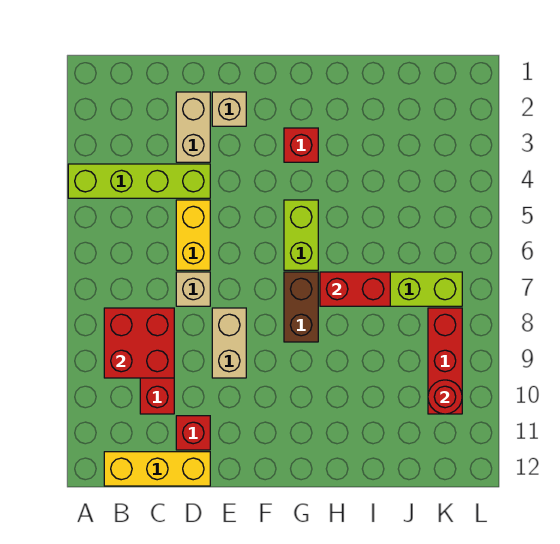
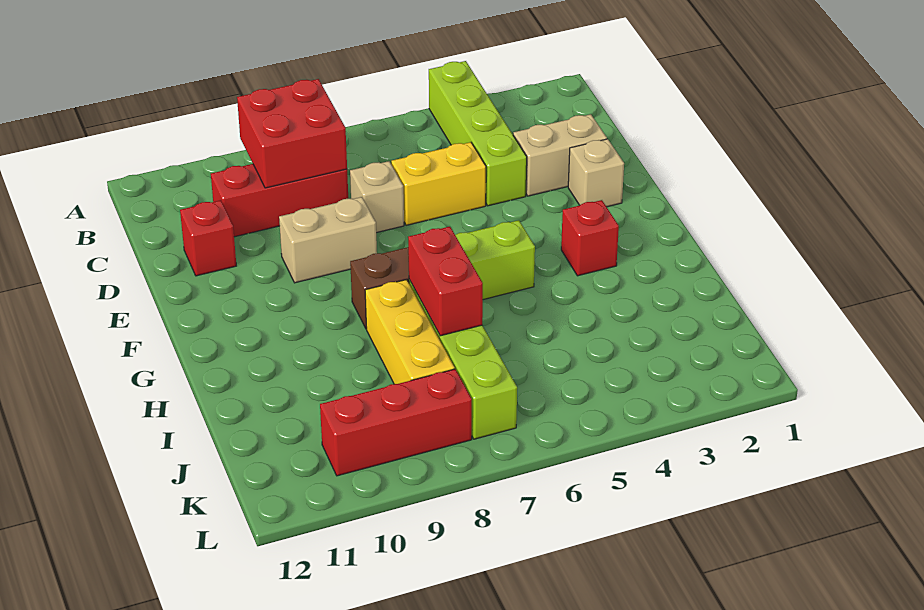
yellow brick B12:D12 level 1 -> yellow brick H8:J8 level 1
red round brick K10 level 2 -> none

